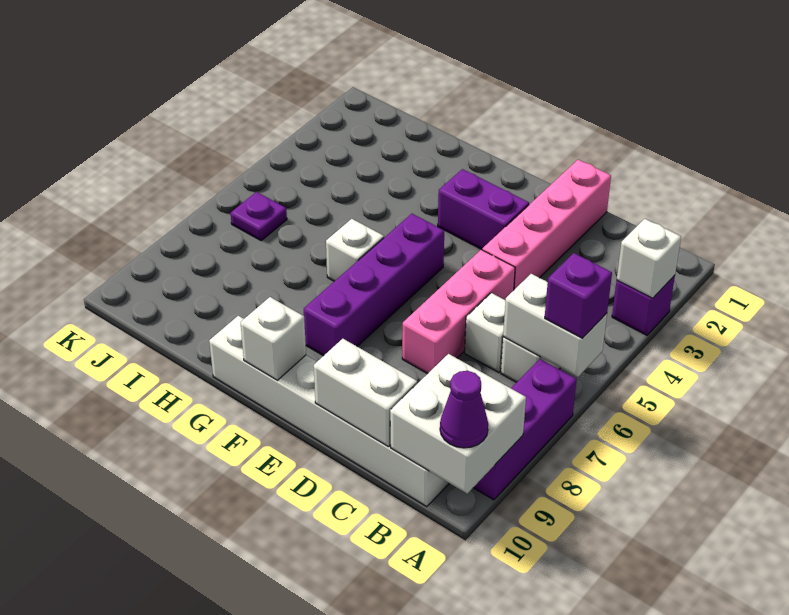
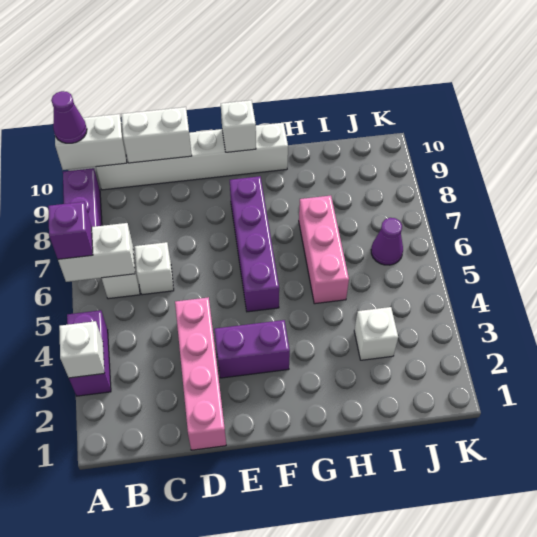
purple brick A3 level 1 -> purple brick A3:A4 level 1
white brick A9:B10 level 2 -> white brick A10:B10 level 2
pink brick D5:D7 level 1 -> pink brick H5:H7 level 1
white brick G6 level 1 -> white brick I3 level 1
purple plate J6 level 1 -> purple cone J6 level 1

